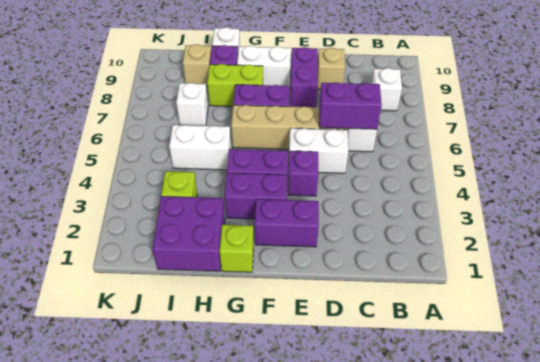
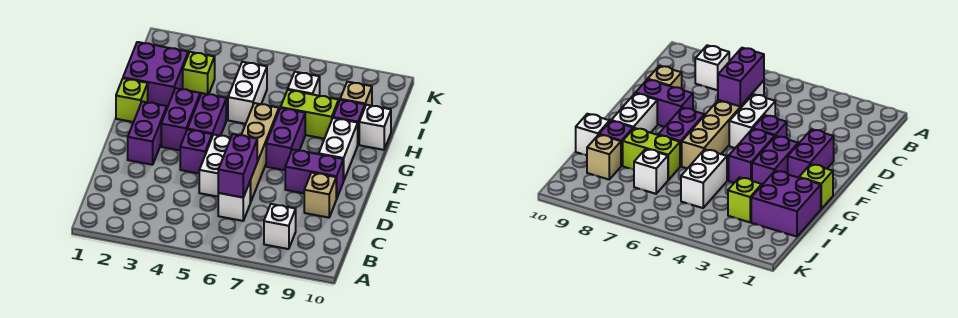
lime brick G8:H8 level 1 -> lime brick H7:H8 level 1

